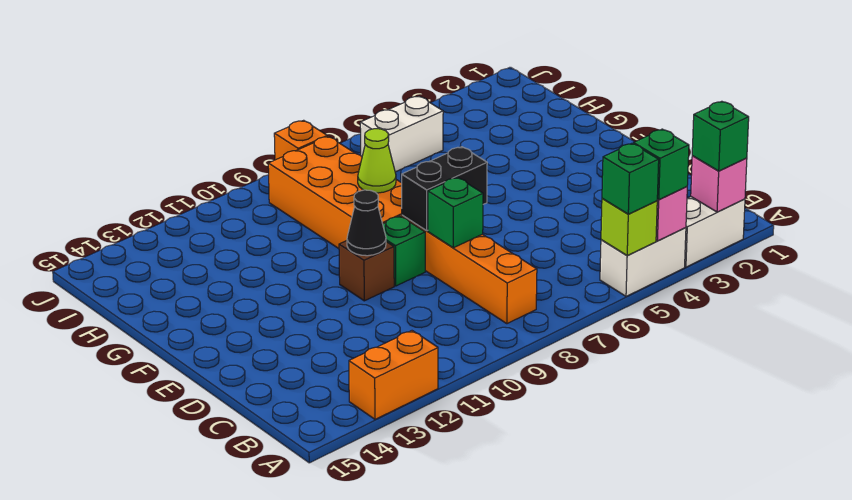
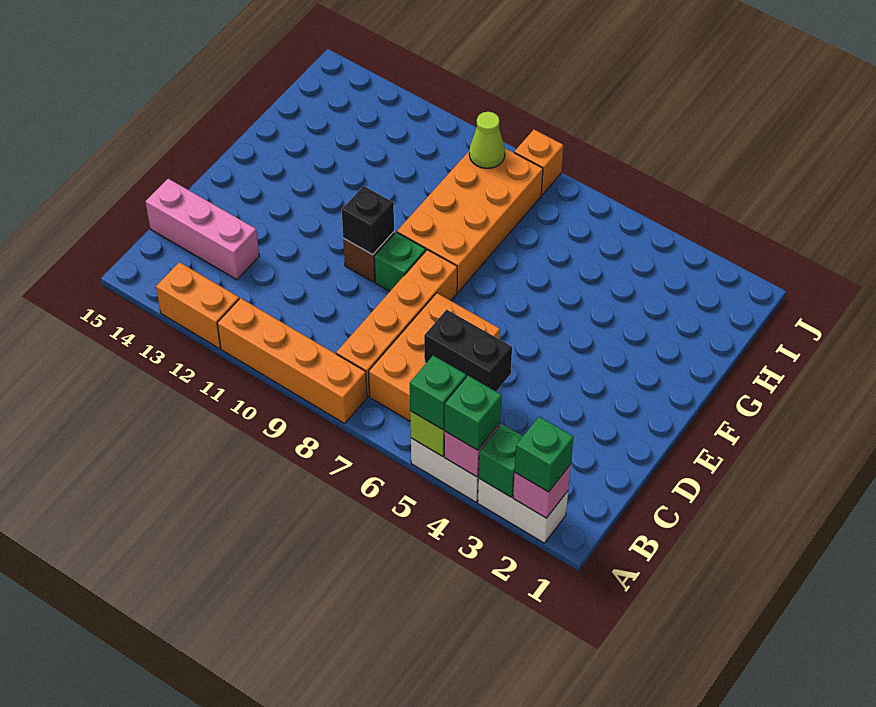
none -> orange brick A8:A11 level 1
none -> orange brick B6:D7 level 1
none -> pink brick C13:C15 level 1
green brick D8 level 2 -> green brick A3 level 2
black brick E7:E8 level 2 -> black brick C5:C6 level 2
black cone E10 level 2 -> black brick E10 level 2
lime cone G8 level 2 -> lime cone I9 level 2
white brick I5:I6 level 1 -> none

